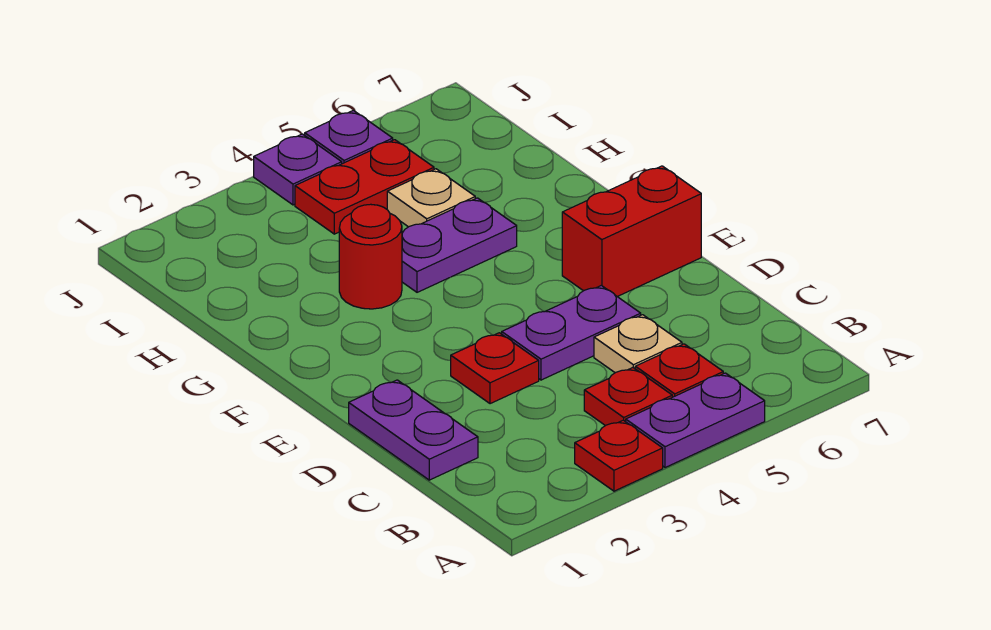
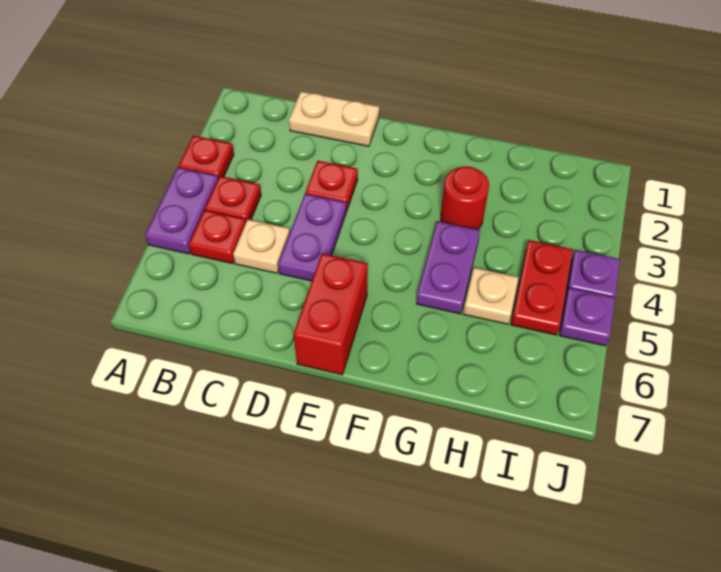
purple plate C1:D1 level 1 -> tan plate C1:D1 level 1

